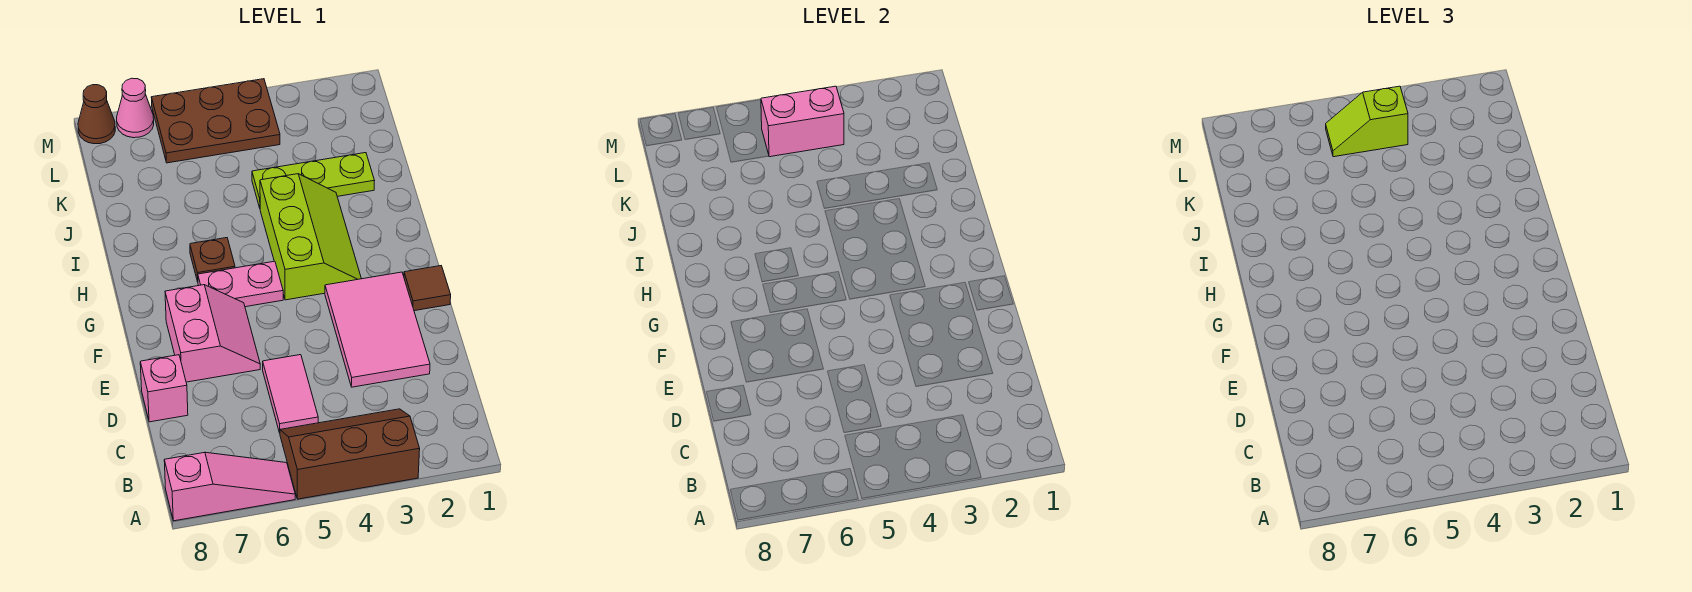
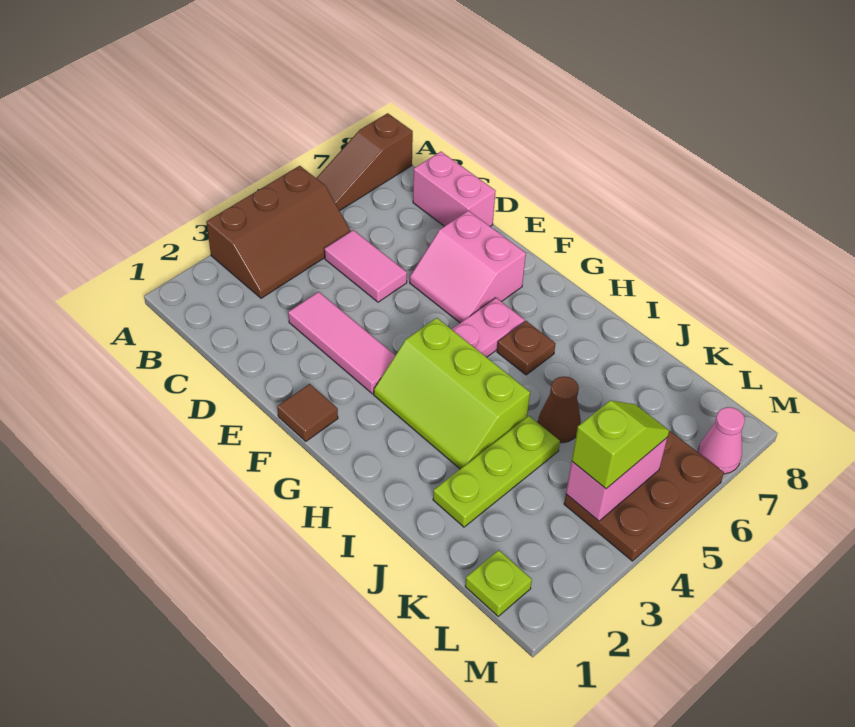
pink slope A6:A8 level 1 top 8 -> brown slope A6:A8 level 1 top 8
pink tile D2:F3 level 1 -> pink tile D3:F3 level 1
pink brick D8 level 1 -> pink brick C8:D8 level 1
none -> lime plate L1 level 1
brown cone M8 level 1 -> brown cone J5 level 1

